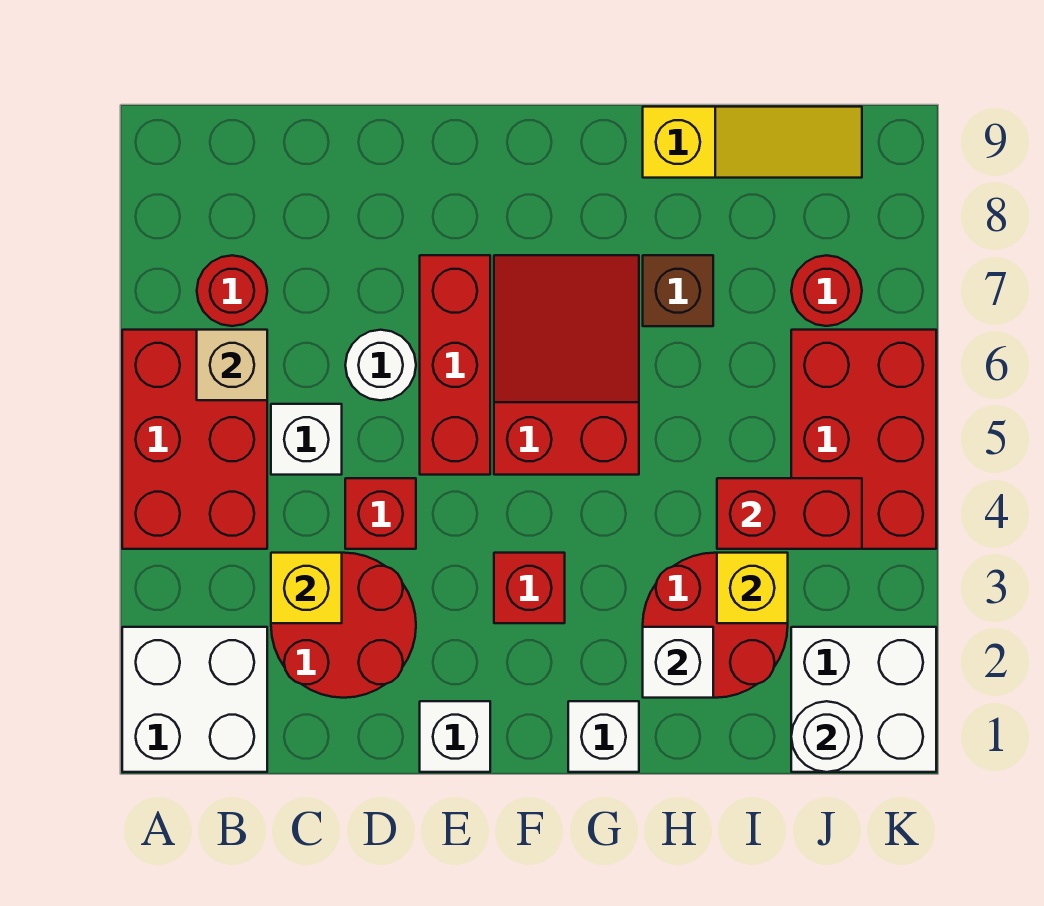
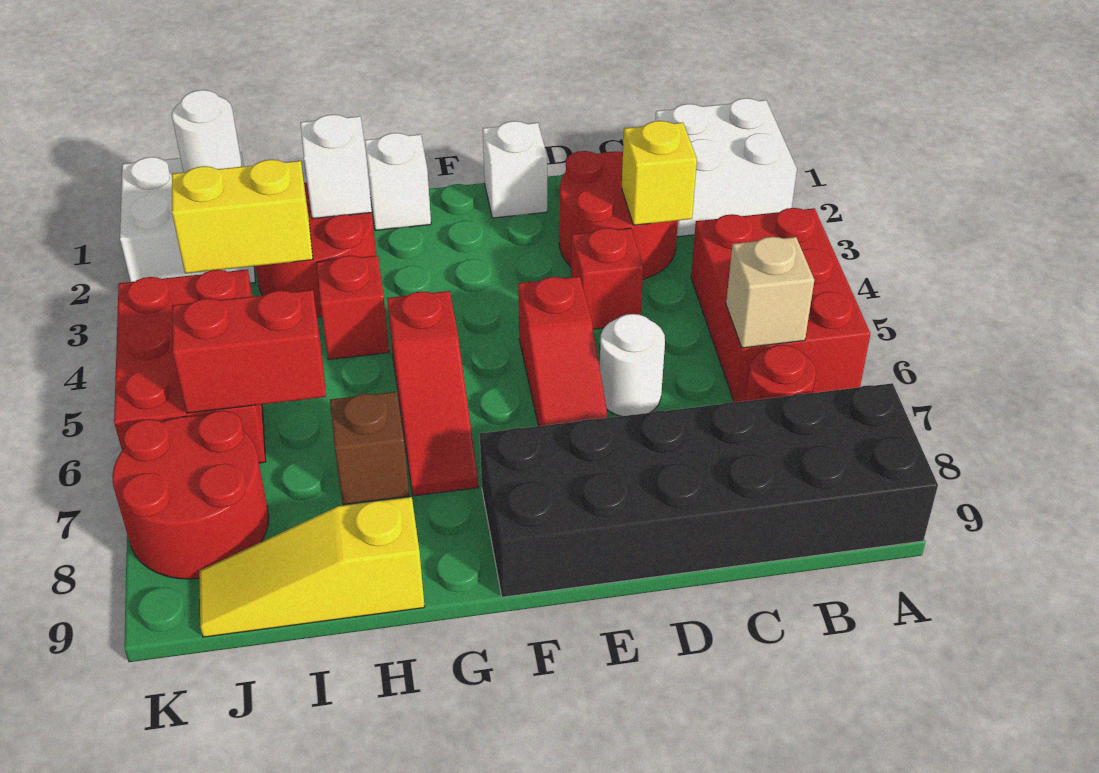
none -> black brick A8:F9 level 1
white brick C5 level 1 -> none
red brick E5:E7 level 1 -> red slope E5:E7 level 1 top 5
red brick F3 level 1 -> red brick H4 level 1
red slope F5:G7 level 1 top 5 -> red slope G5:G7 level 1 top 5
yellow brick I3 level 2 -> yellow brick I3:J3 level 2
red brick I4:J4 level 2 -> red brick I6:J6 level 2
red round brick J7 level 1 -> red round brick J7:K8 level 1

